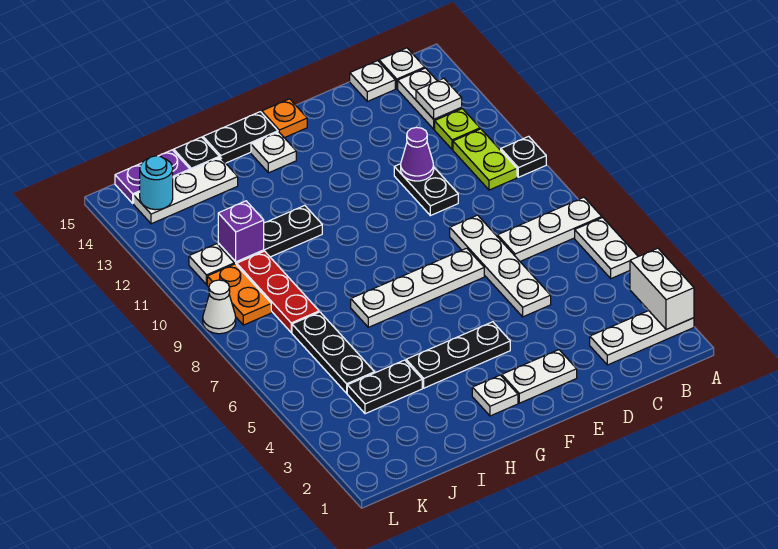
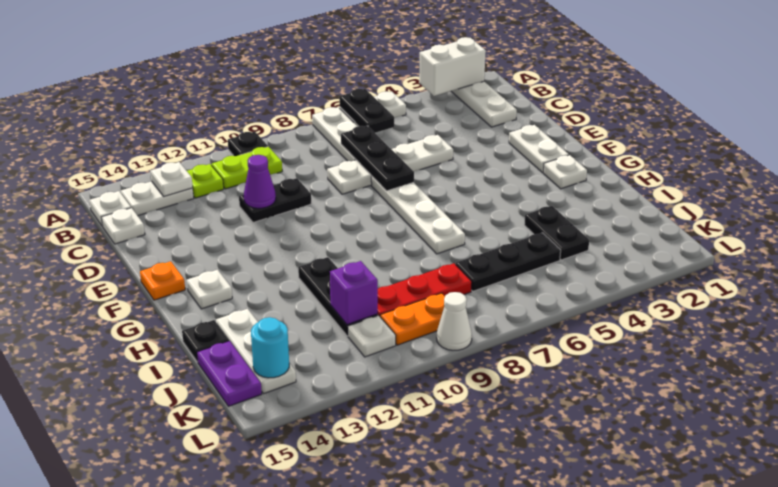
black plate F4:H4 level 1 -> black plate C7:E7 level 2
black plate G15:H15 level 1 -> black plate A6:B6 level 2

